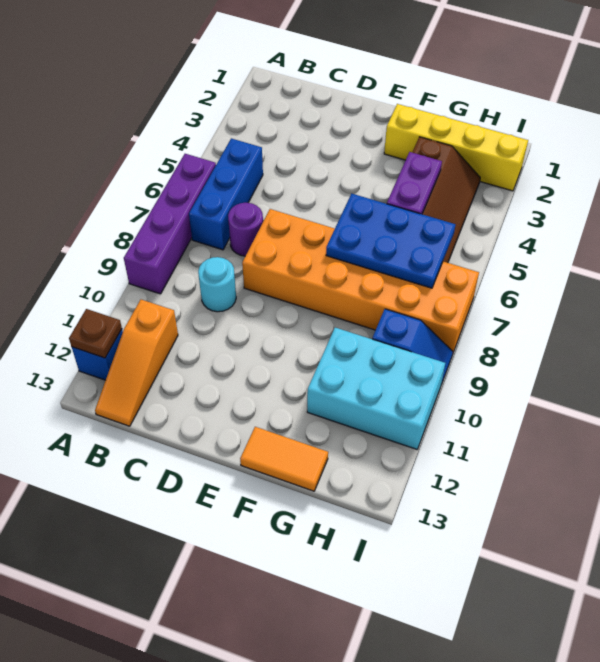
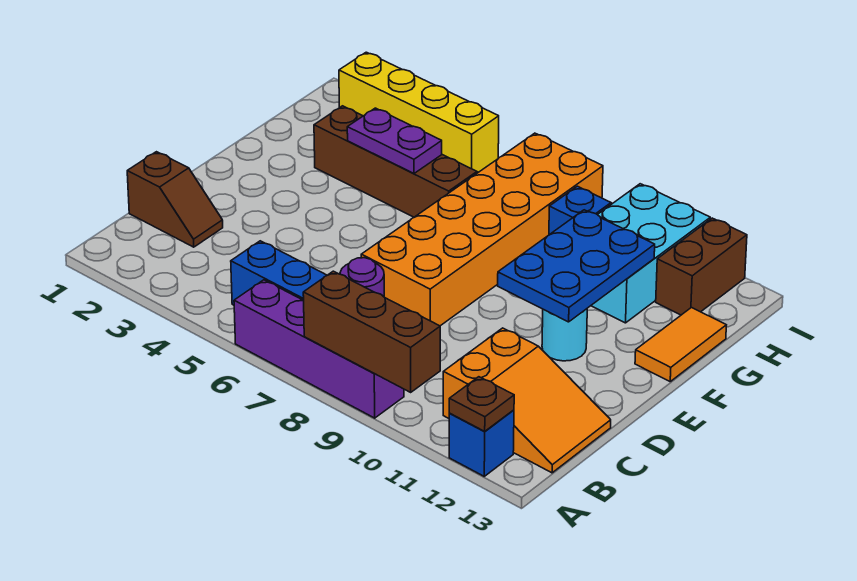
none -> brown brick A8:A10 level 2
orange slope B11:B13 level 1 top 11 -> orange slope B11:C13 level 1 top 11
none -> brown slope C1:C2 level 1 top 1
cyan round brick C9 level 1 -> cyan round brick E11 level 1
yellow brick F2:I2 level 1 -> yellow brick I2:I5 level 1
blue plate F6:H7 level 2 -> blue plate E10:G11 level 2
none -> brown brick H12:I12 level 1

